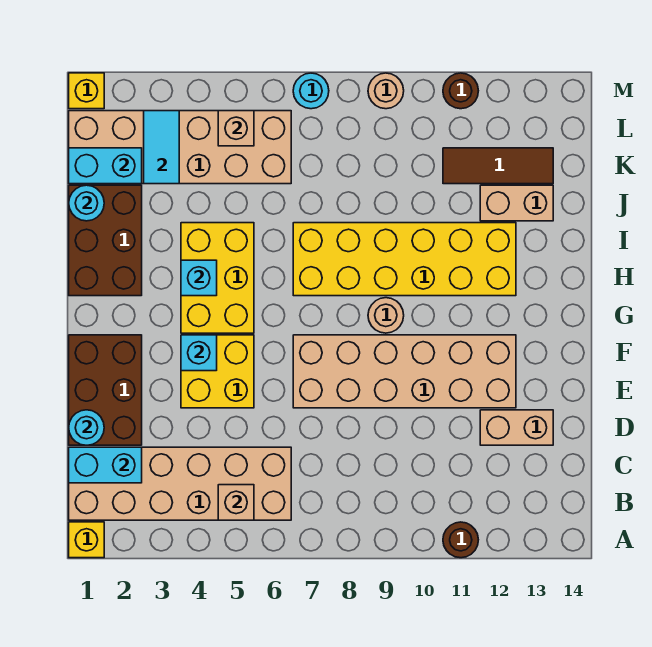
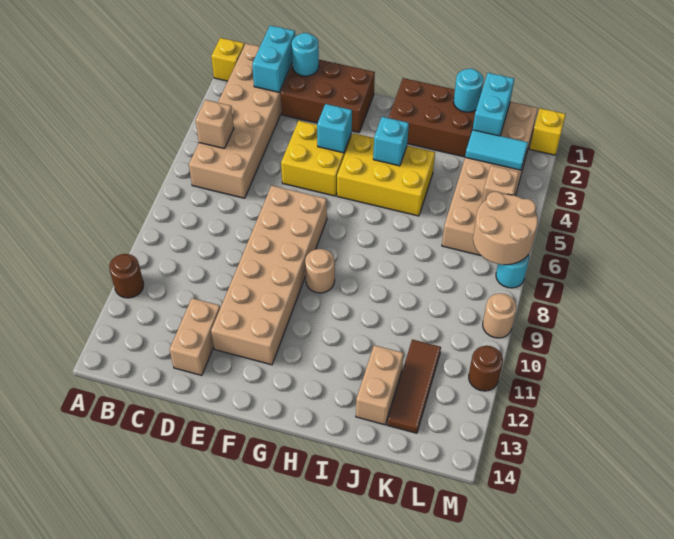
yellow brick H7:I12 level 1 -> none
none -> tan round brick L6:M7 level 2

